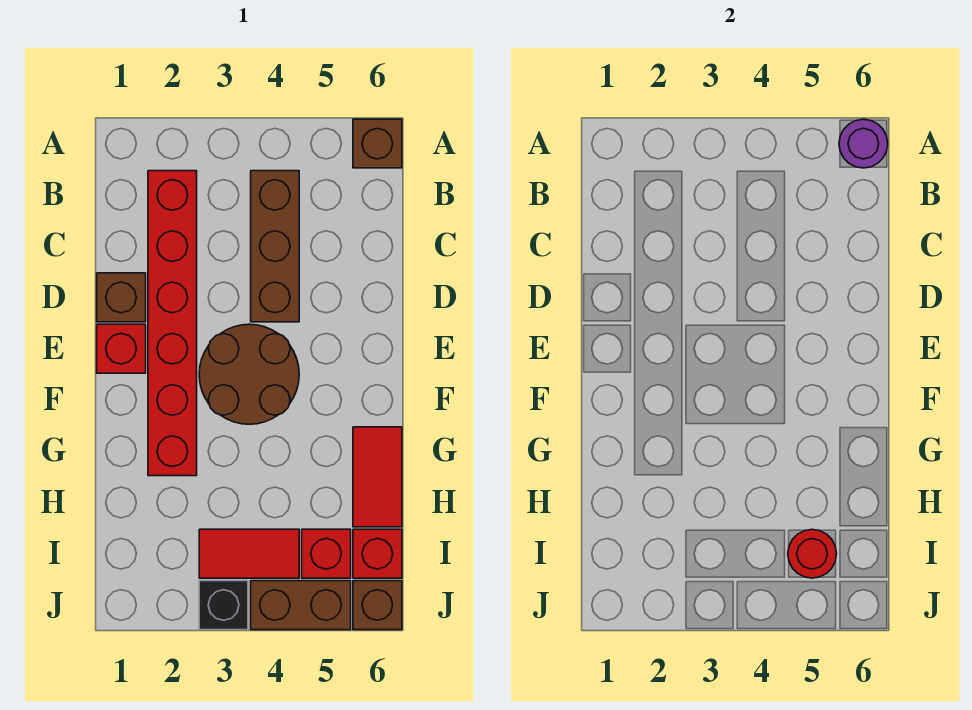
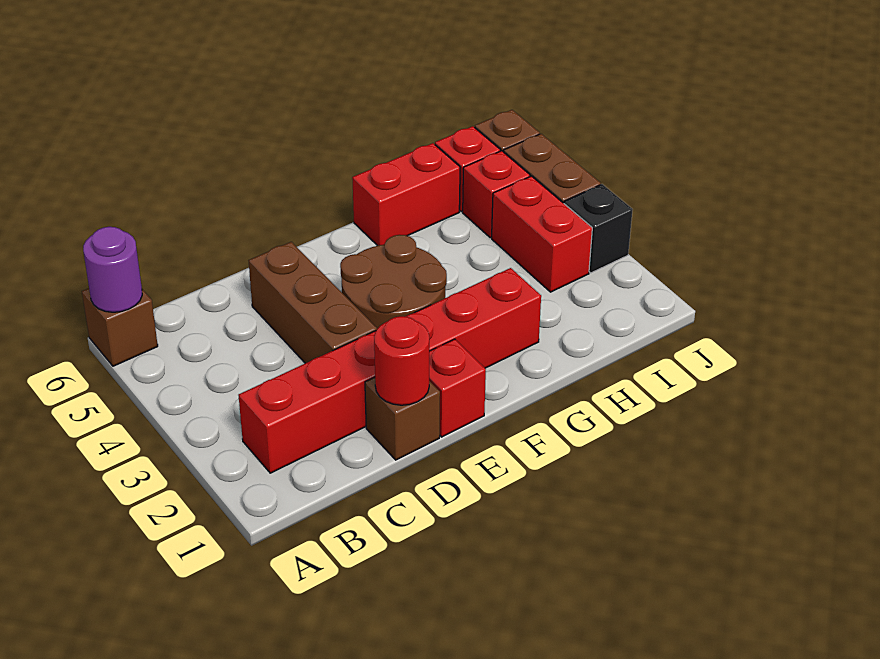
brown brick B4:D4 level 1 -> brown brick D3:D5 level 1
red tile G6:H6 level 1 -> red brick G6:H6 level 1
red tile I3:I4 level 1 -> red brick I3:I4 level 1
red round brick I5 level 2 -> red round brick D1 level 2

